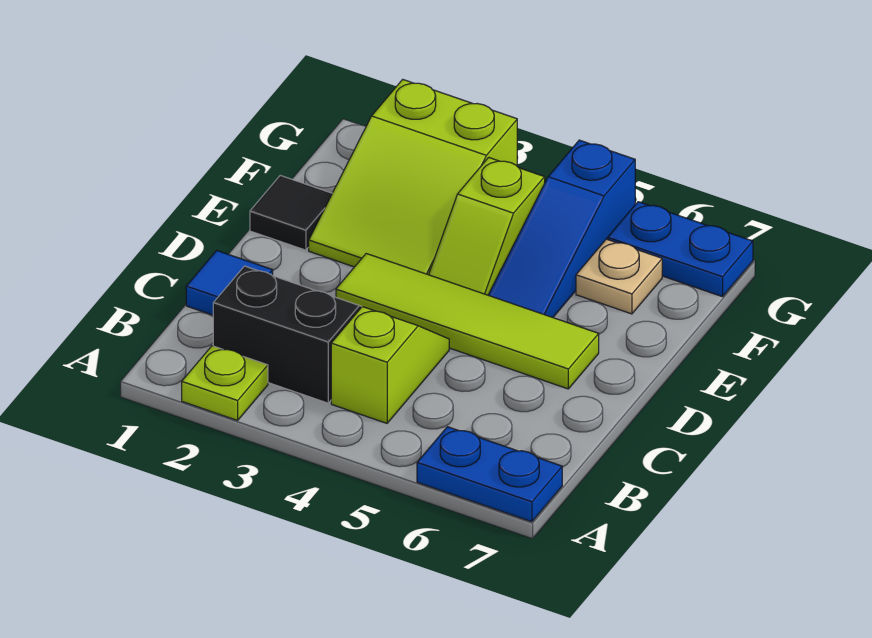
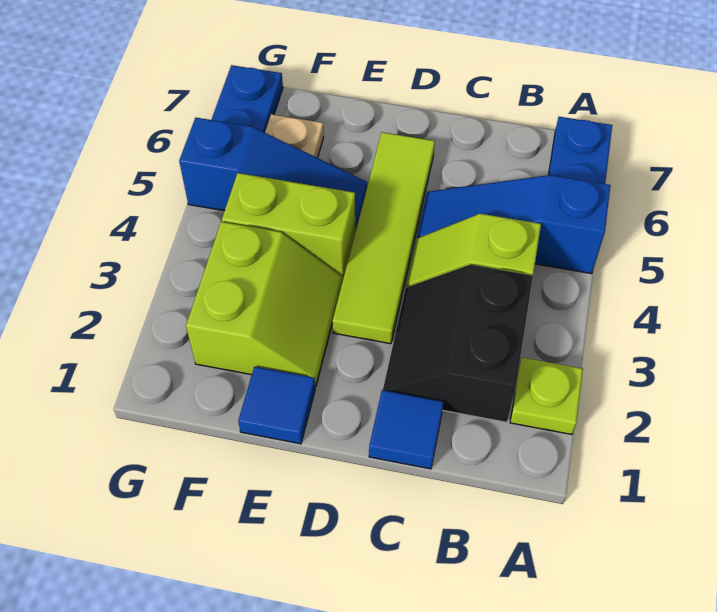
none -> blue slope A5:C5 level 1 top A
black tile E1 level 1 -> blue tile E1 level 1
lime slope E2:G3 level 1 top G -> lime slope E2:F3 level 1 top F
lime slope E4:F4 level 1 top F -> lime brick E4:F4 level 1

